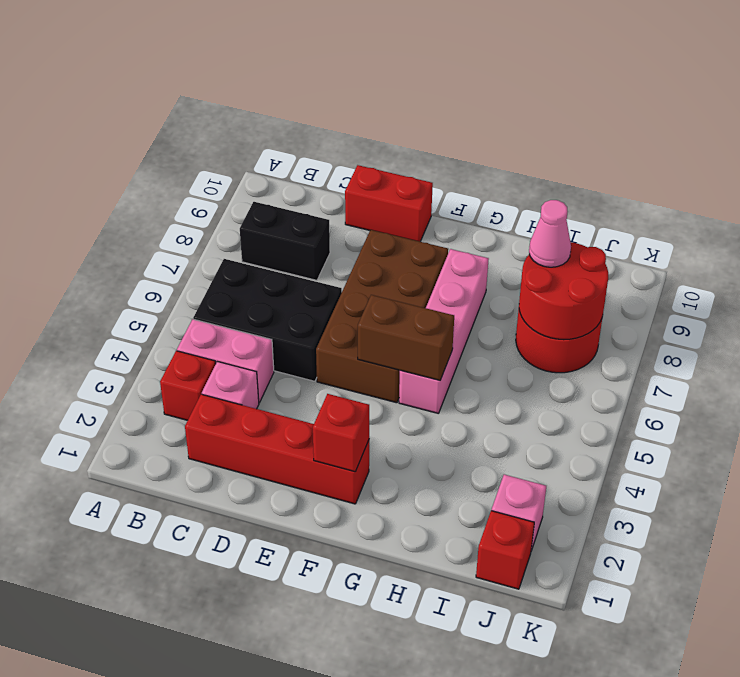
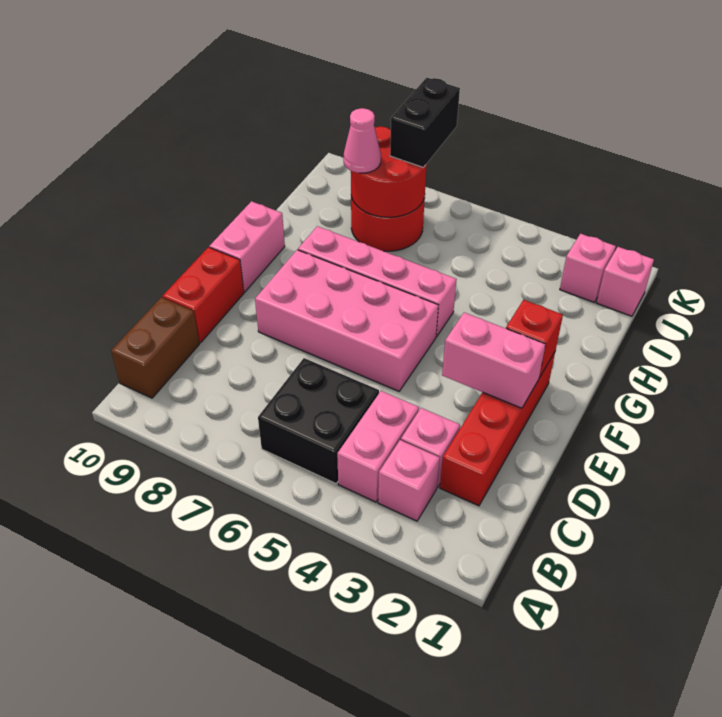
red brick B3 level 1 -> pink brick B3 level 1
black brick B5:D6 level 1 -> black brick B5:C6 level 1
black brick B8:C8 level 1 -> black brick J7:K7 level 3
none -> pink brick E2:E3 level 2
brown brick E5:F8 level 1 -> pink brick E5:F8 level 1
brown brick F5:G5 level 2 -> brown brick B10:C10 level 1
none -> pink brick F10:G10 level 1
red brick J1 level 1 -> pink brick J1 level 1

